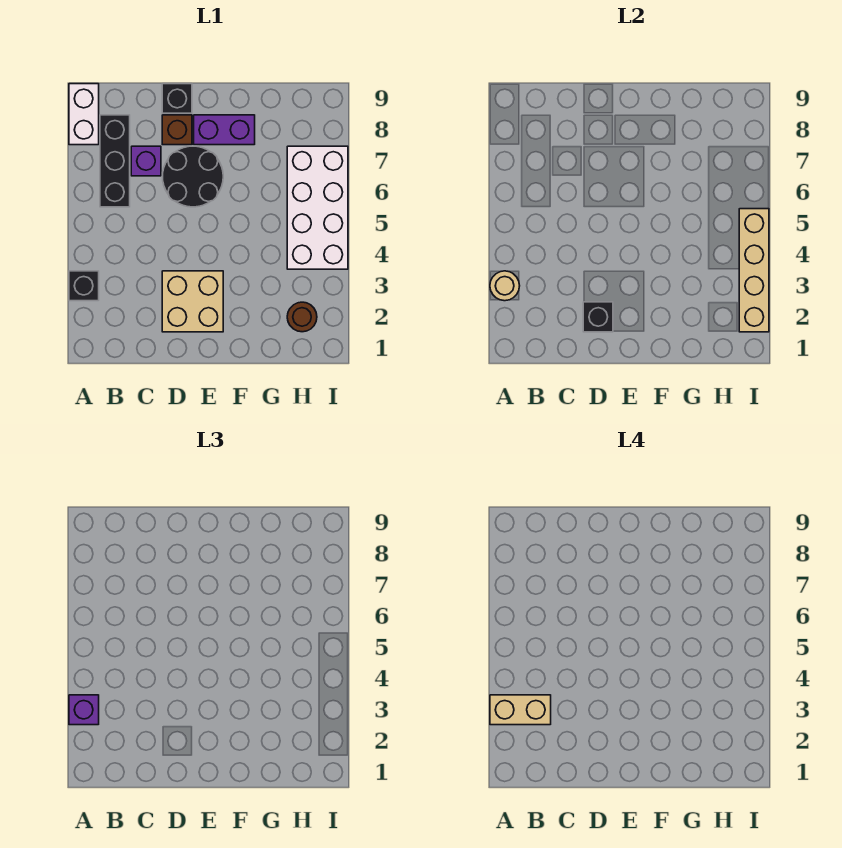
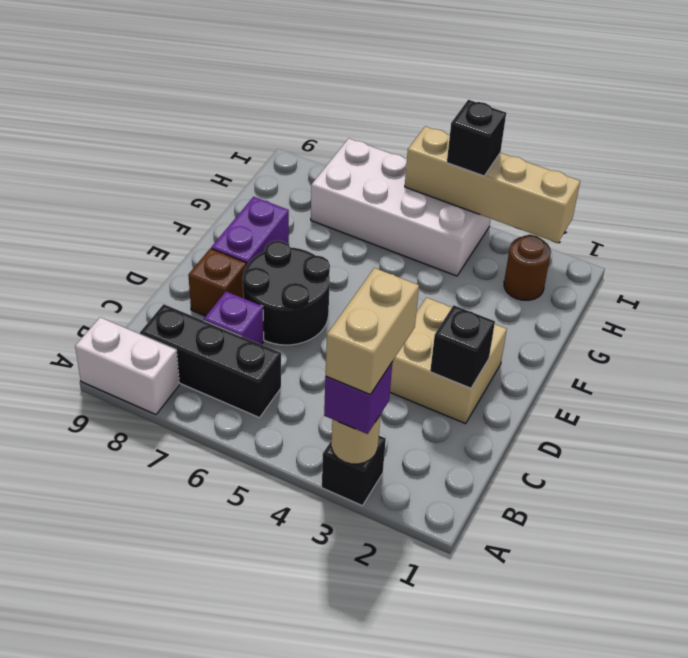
black brick D9 level 1 -> black brick I4 level 3

